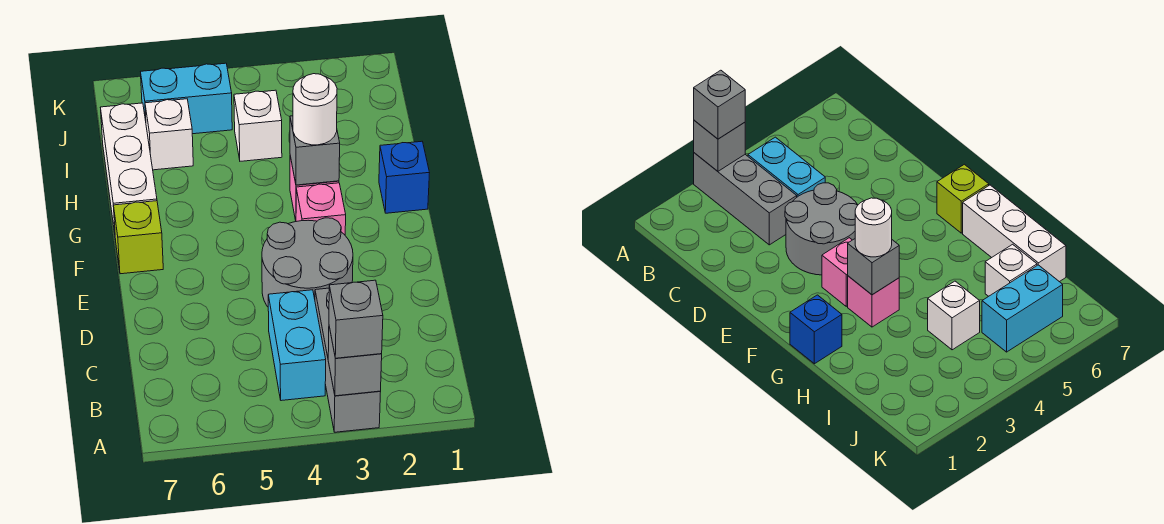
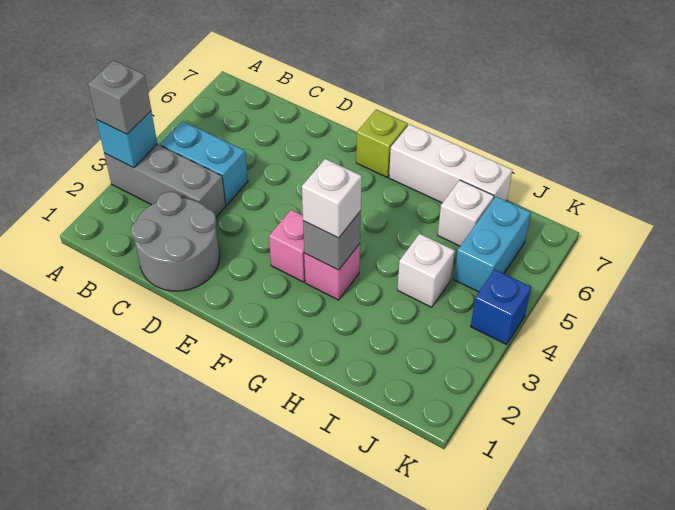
grey brick A3 level 2 -> cyan brick A3 level 2
grey round brick D3:E4 level 1 -> grey round brick C1:D2 level 1
blue brick G1 level 1 -> blue brick K4 level 1
white round brick G3 level 3 -> white brick G3 level 3

